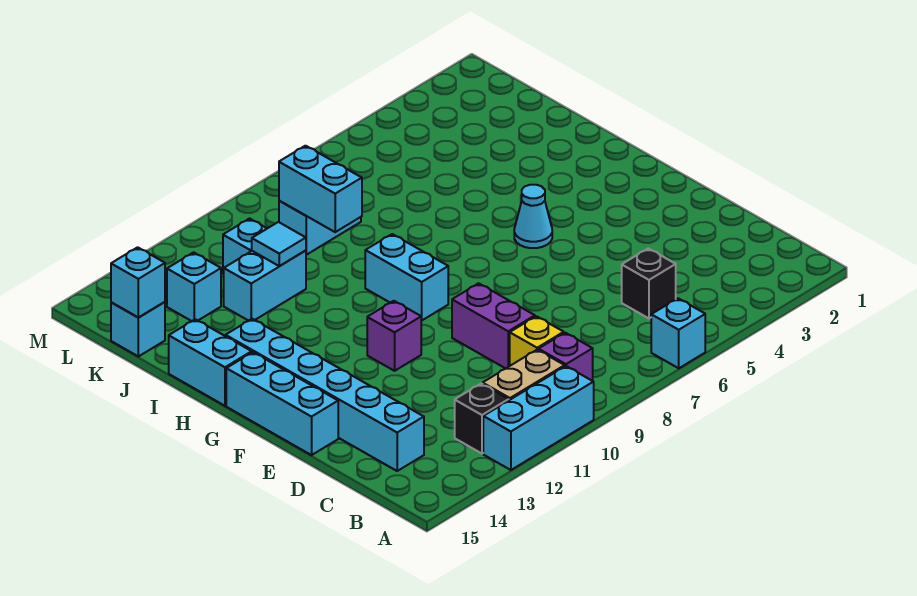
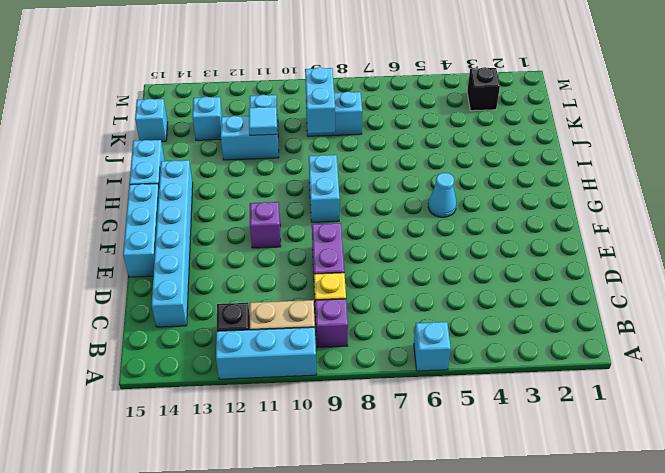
black brick C5 level 1 -> black brick L3 level 1
cyan brick K15 level 2 -> none

